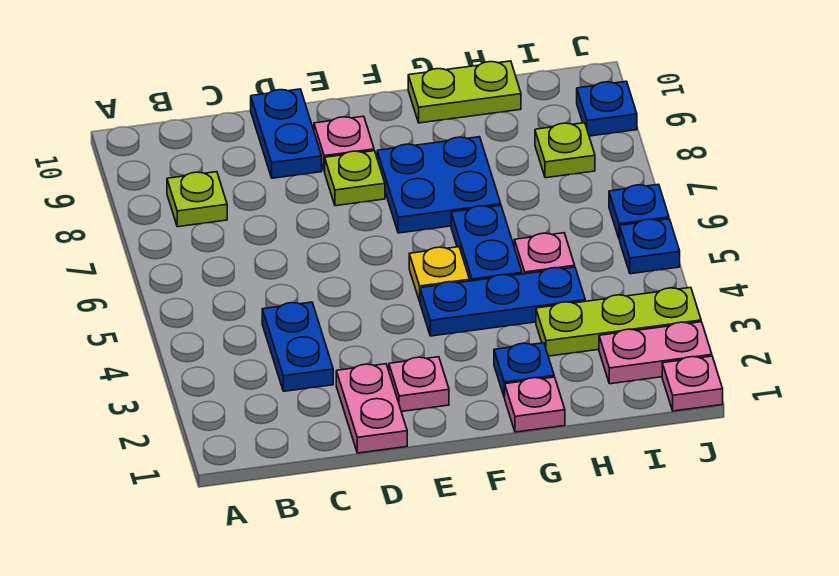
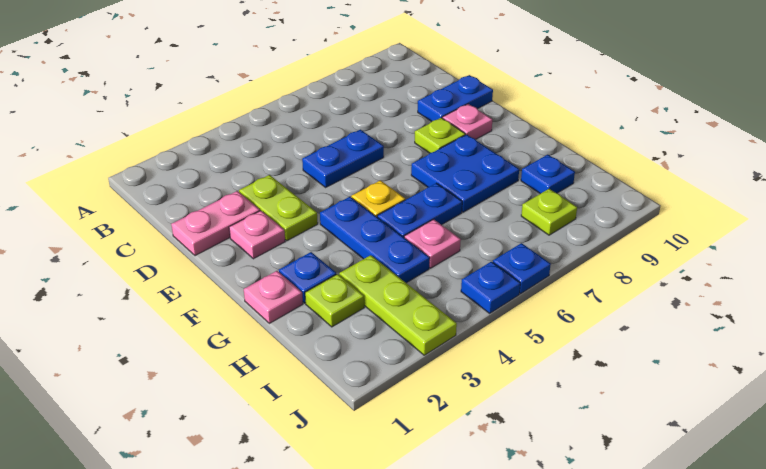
lime plate B8 level 1 -> lime plate H2 level 1
blue plate C3:C4 level 1 -> blue plate D5:D6 level 1
lime plate G10:H10 level 1 -> lime plate D3:E3 level 1
pink plate I2:J2 level 1 -> none
pink plate J1 level 1 -> none
blue plate J9 level 1 -> blue plate H9 level 1

